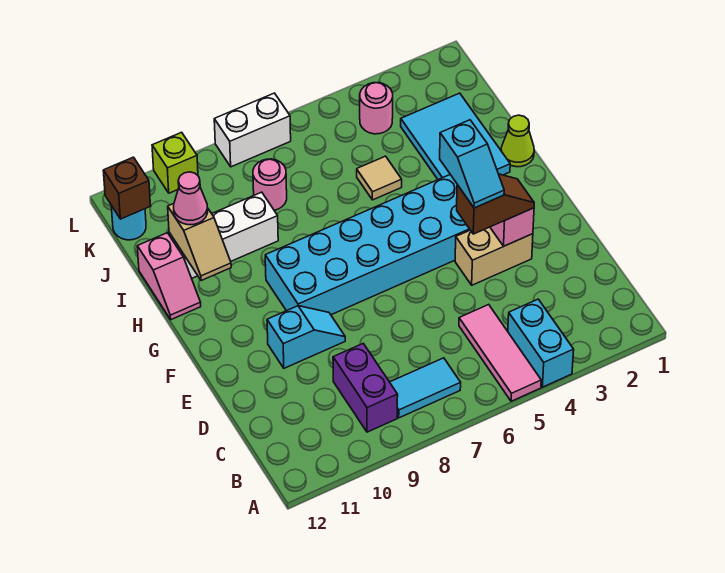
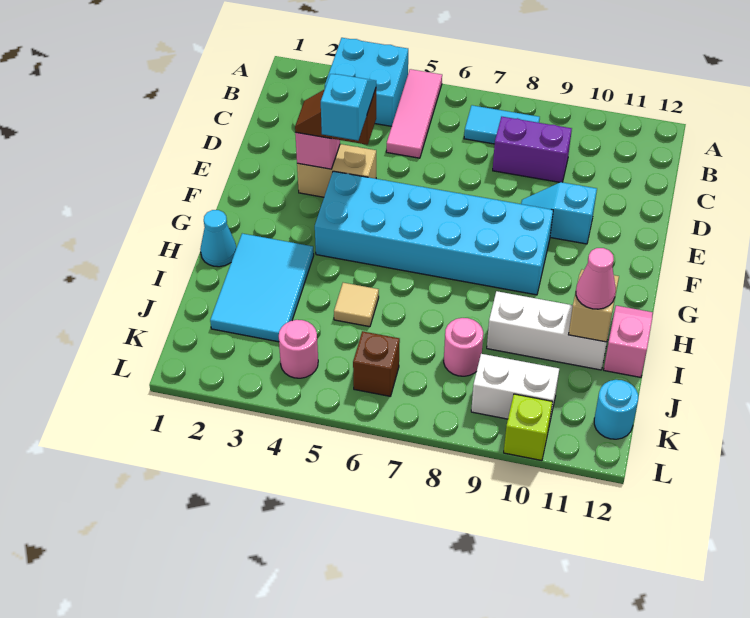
cyan brick A4:B4 level 1 -> cyan brick A3:B4 level 1
purple brick B9:C9 level 1 -> purple brick C8:C9 level 1
lime cone H1 level 1 -> cyan cone H1 level 1
brown brick K12 level 2 -> brown brick K6 level 1
white brick L7:L8 level 1 -> white brick K9:K10 level 1

